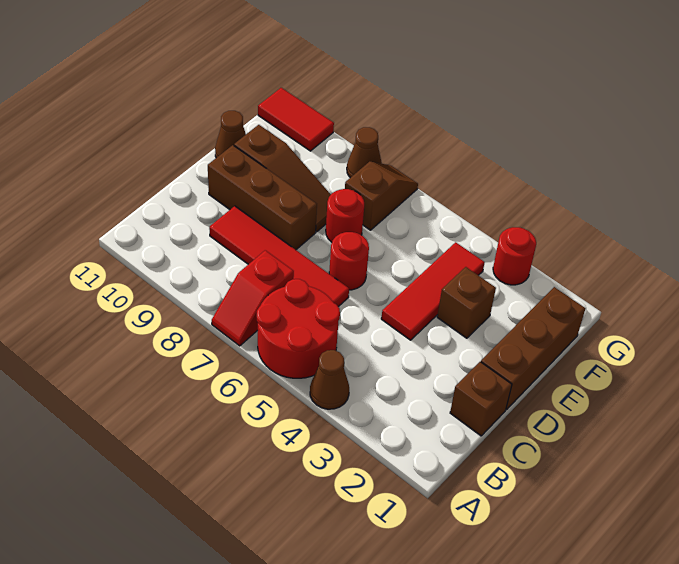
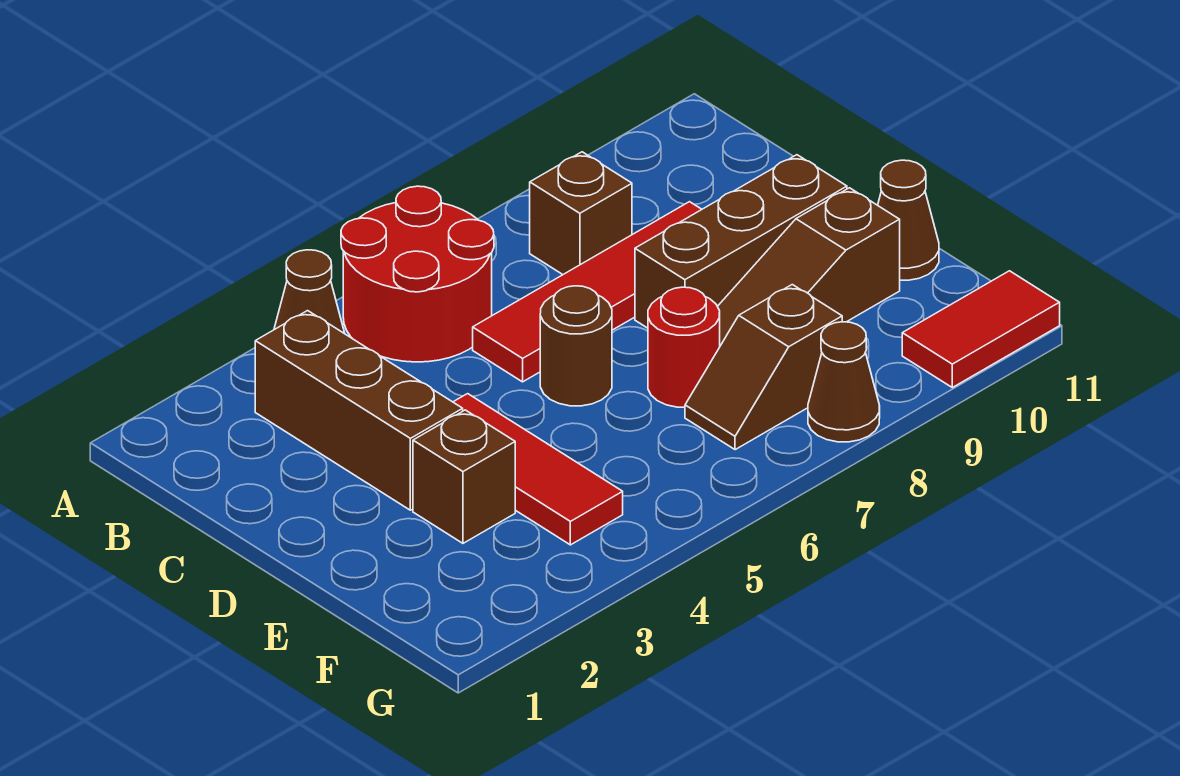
red slope A7:B7 level 1 top B -> none
brown brick C1 level 1 -> brown brick B8 level 1
brown brick D1:F1 level 1 -> brown brick B3:D3 level 1
red round brick D6 level 1 -> brown round brick D6 level 1
brown slope F7:G7 level 1 top F -> brown slope F7:F8 level 1 top 8
red round brick G3 level 1 -> none

